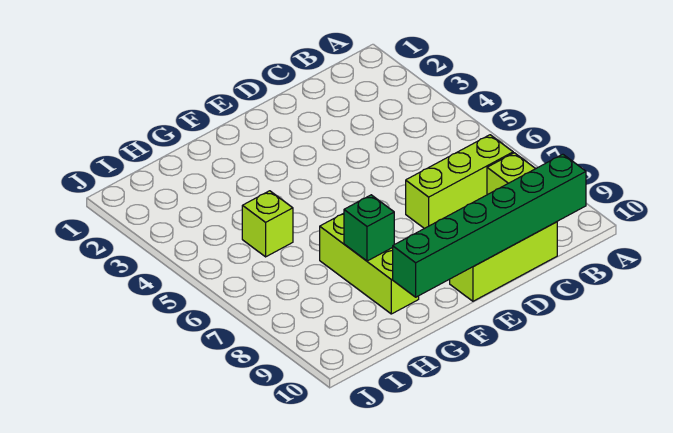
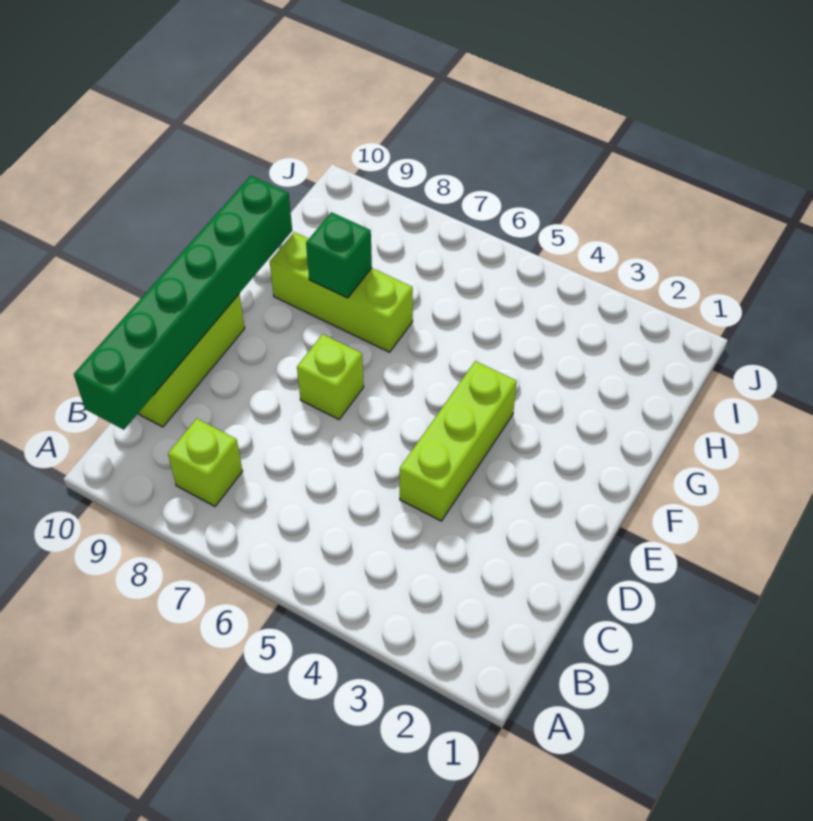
lime brick B7:D7 level 1 -> lime brick D4:F4 level 1
lime brick H5 level 1 -> lime brick E7 level 1

